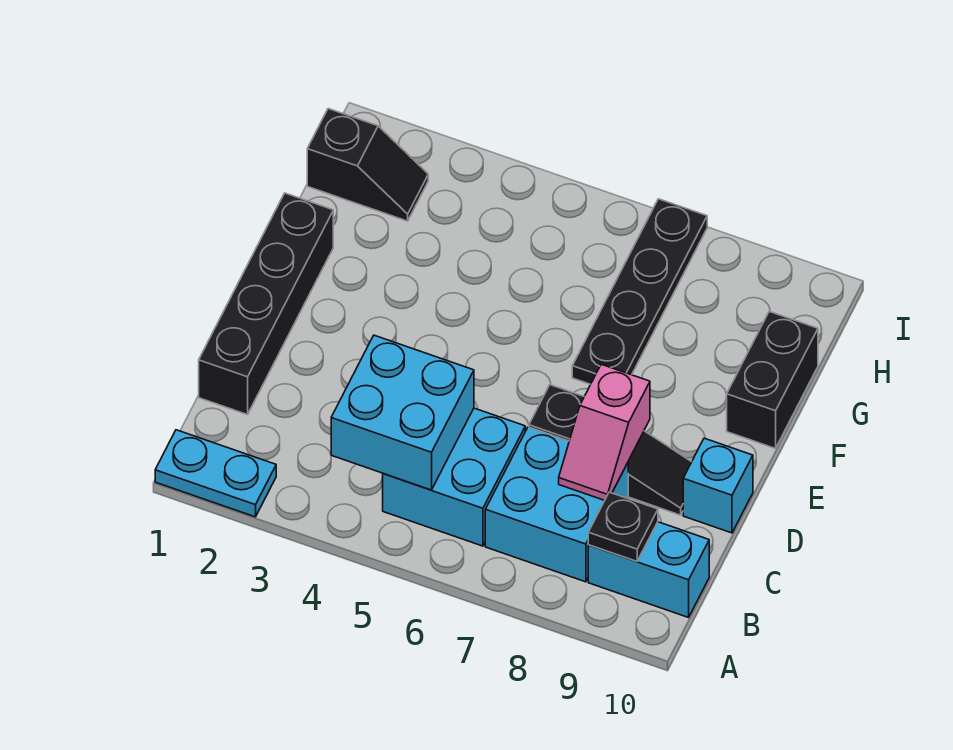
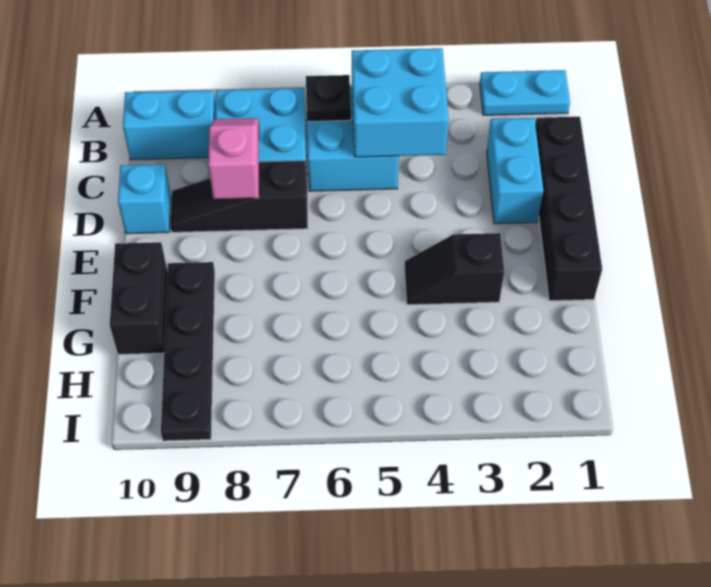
black plate B9 level 2 -> black plate B6 level 2
none -> cyan brick C2:D2 level 1
black plate F7:I7 level 1 -> black plate F9:I9 level 1
black slope H1:H2 level 1 top 1 -> black slope F3:F4 level 1 top 3

